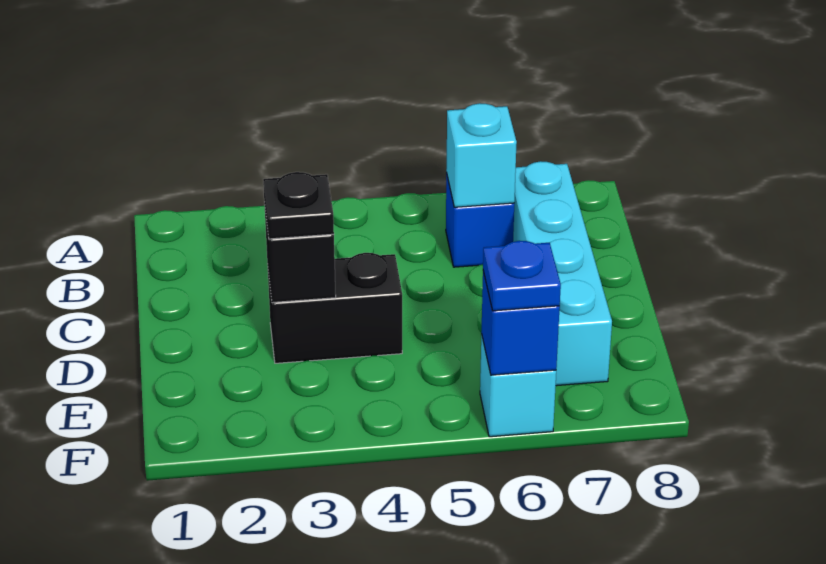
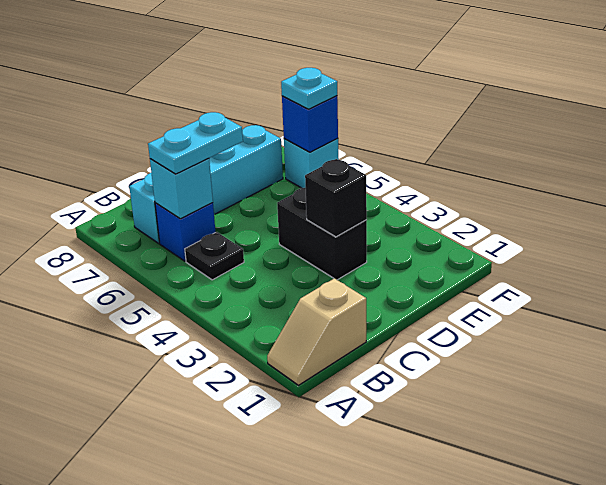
none -> tan slope A1:B1 level 1 top B
none -> cyan plate B6:C6 level 3
black plate D3 level 3 -> black plate B5 level 1
blue plate F6 level 3 -> cyan plate F6 level 3

